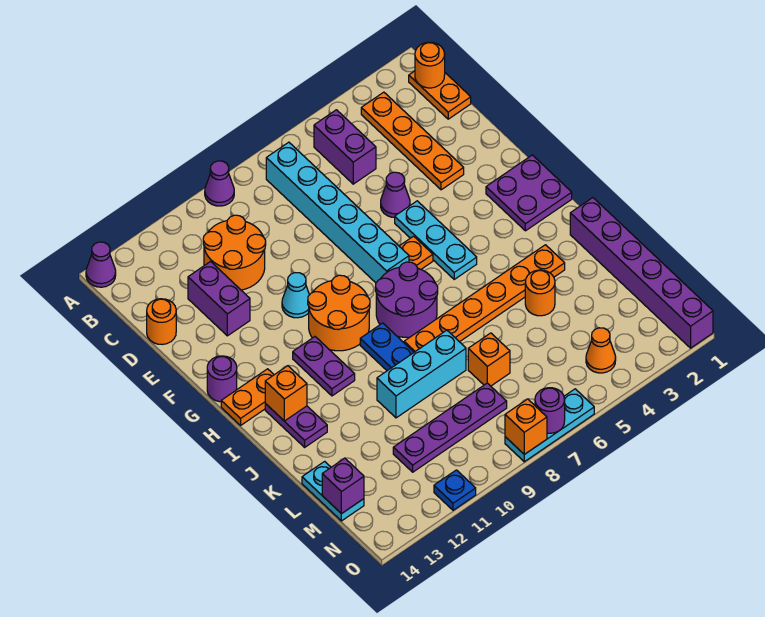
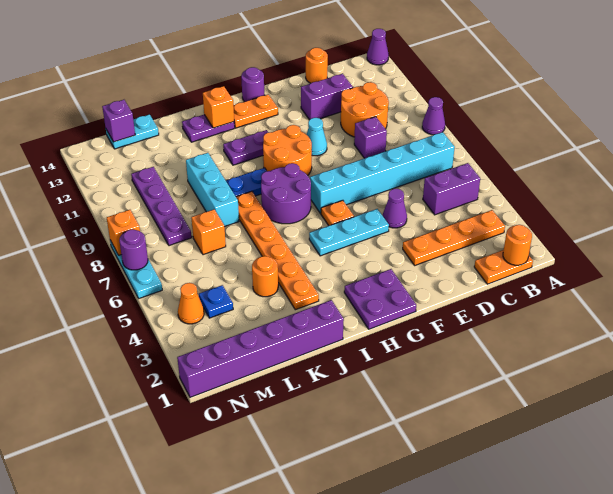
none -> purple brick D9 level 1
orange plate H13:H14 level 1 -> orange plate G13:H13 level 1
blue plate O11 level 1 -> blue plate M4 level 1

